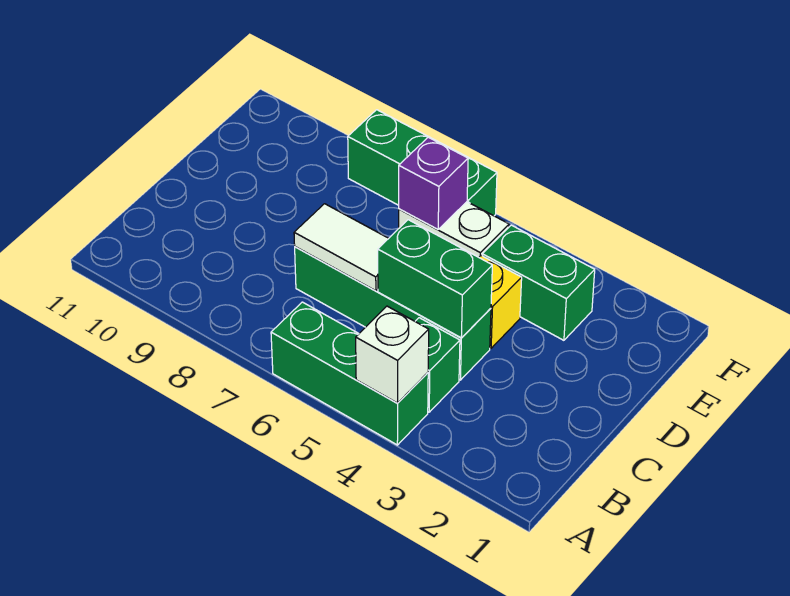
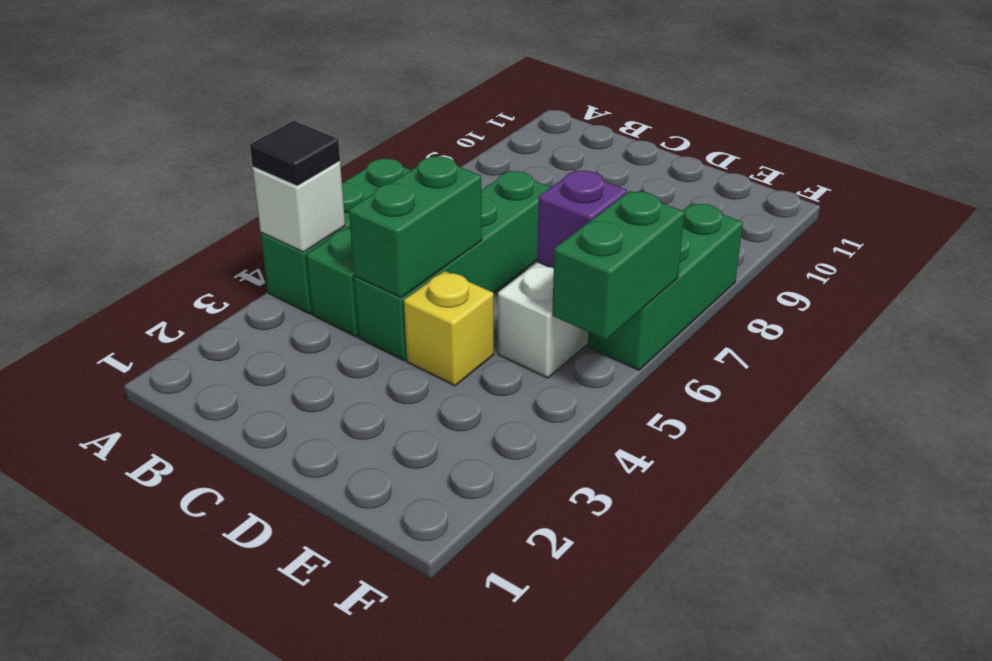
none -> black tile A4 level 3
white tile C6:C7 level 2 -> none
green brick E3:E4 level 1 -> green brick F5:F6 level 2

